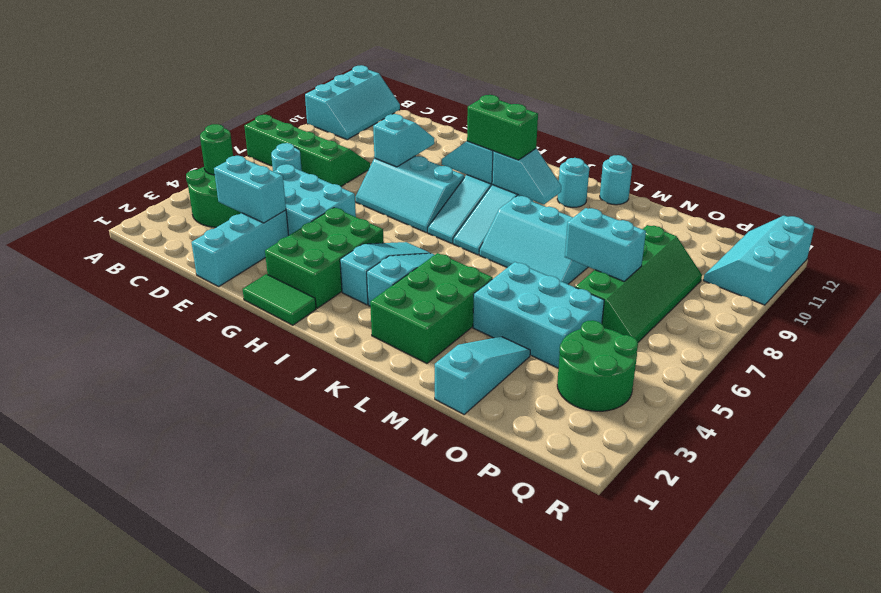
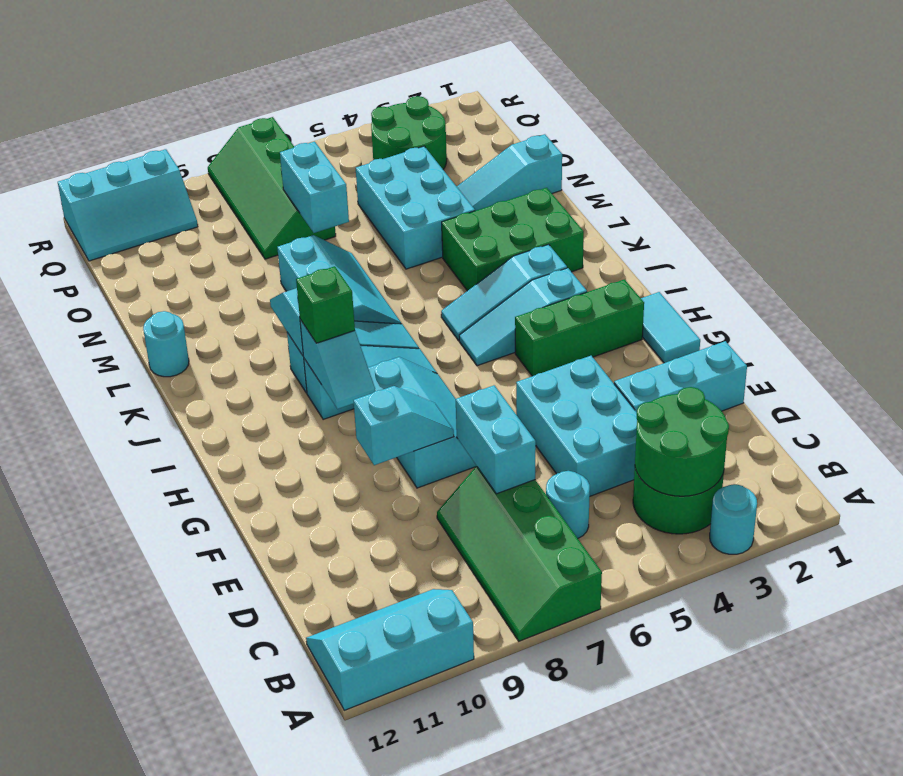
green round brick B4 level 2 -> green round brick B3:C4 level 2
cyan brick D3:E3 level 2 -> cyan brick D7:E7 level 2
cyan slope F8:F9 level 2 top 8 -> cyan slope F8:F9 level 2 top 9
green tile G1:H1 level 1 -> cyan tile G1:H1 level 1
green brick G2:H4 level 1 -> green brick H2:H4 level 1
green brick I9:J9 level 3 -> green brick I9 level 3
cyan round brick K11 level 1 -> cyan round brick A3 level 1
green slope O6:P9 level 1 top O -> green slope O7:R8 level 1 top 7

